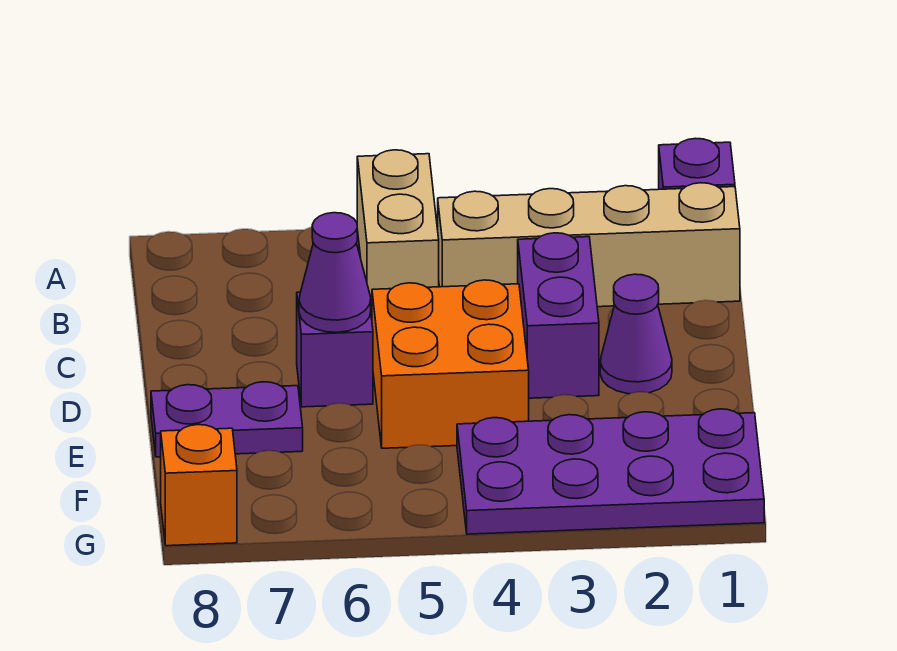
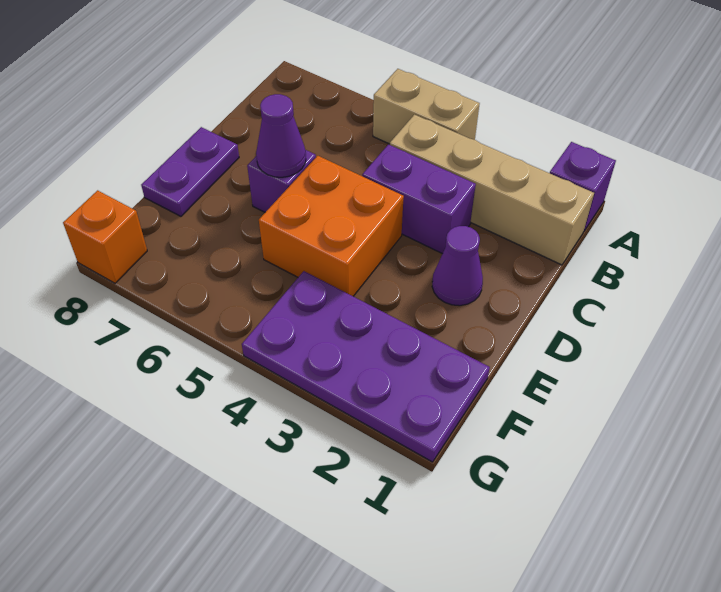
tan brick A5:B5 level 1 -> tan brick A4:A5 level 1
purple brick C3:D3 level 1 -> purple brick C3:C4 level 1
purple plate E7:E8 level 1 -> purple plate D8:E8 level 1

